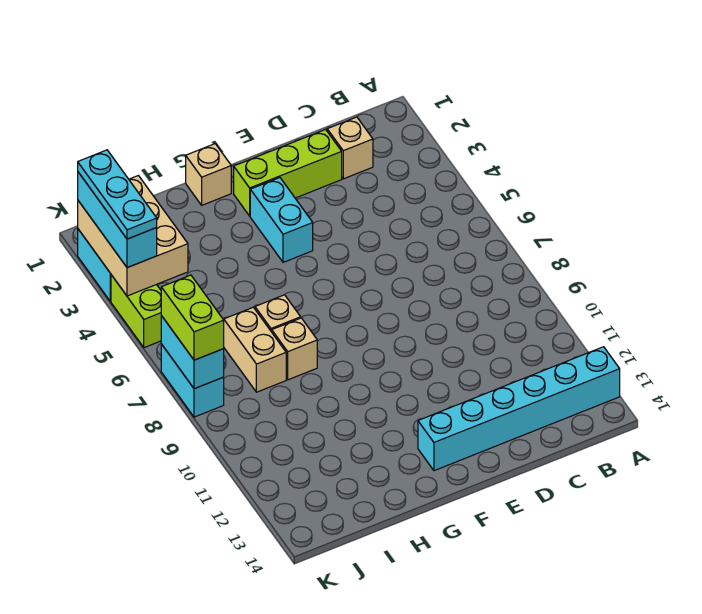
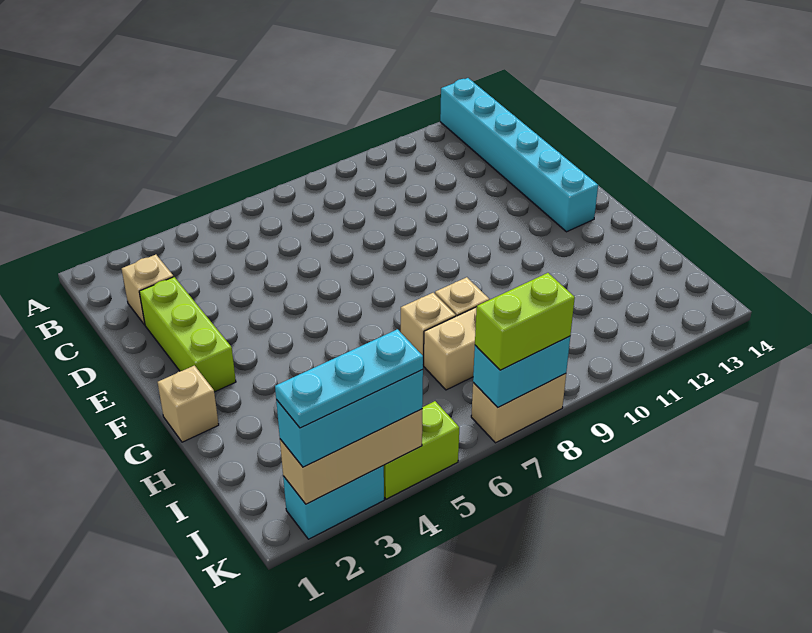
cyan brick F3:F4 level 1 -> none
tan brick J2:K4 level 2 -> tan brick K2:K4 level 2
cyan brick K7:K8 level 1 -> tan brick K7:K8 level 1

